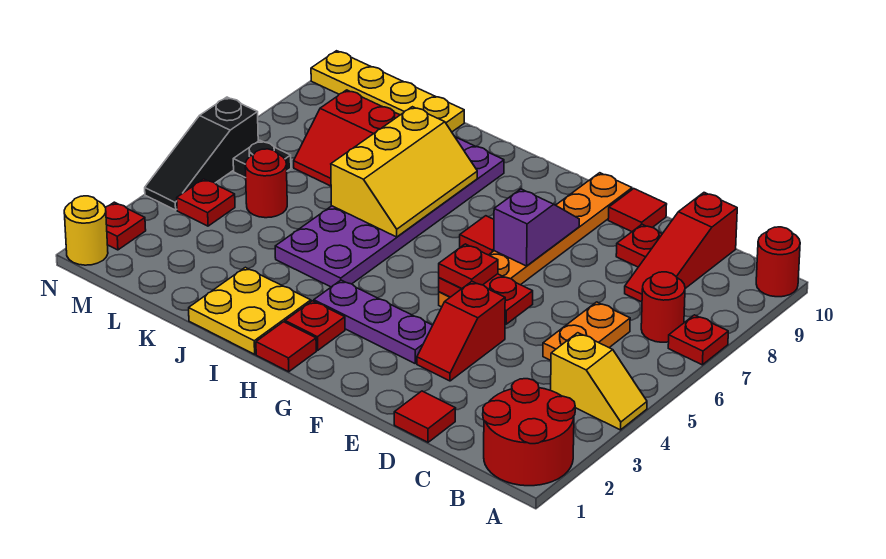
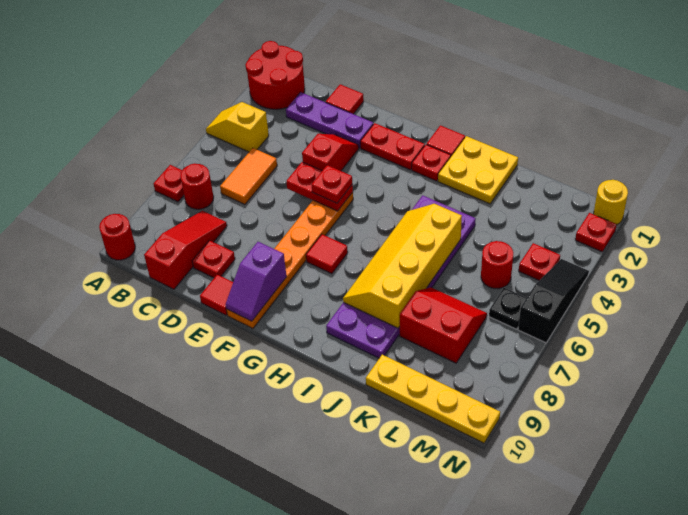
orange plate C5:C6 level 1 -> orange tile C5:C6 level 1
none -> red plate F2:G2 level 1
purple plate F3:H3 level 1 -> purple plate C2:E2 level 1
purple slope F7:F8 level 2 top 7 -> purple slope F9:F10 level 2 top 9
yellow slope I6:J8 level 2 top J -> yellow slope I5:J8 level 2 top J

